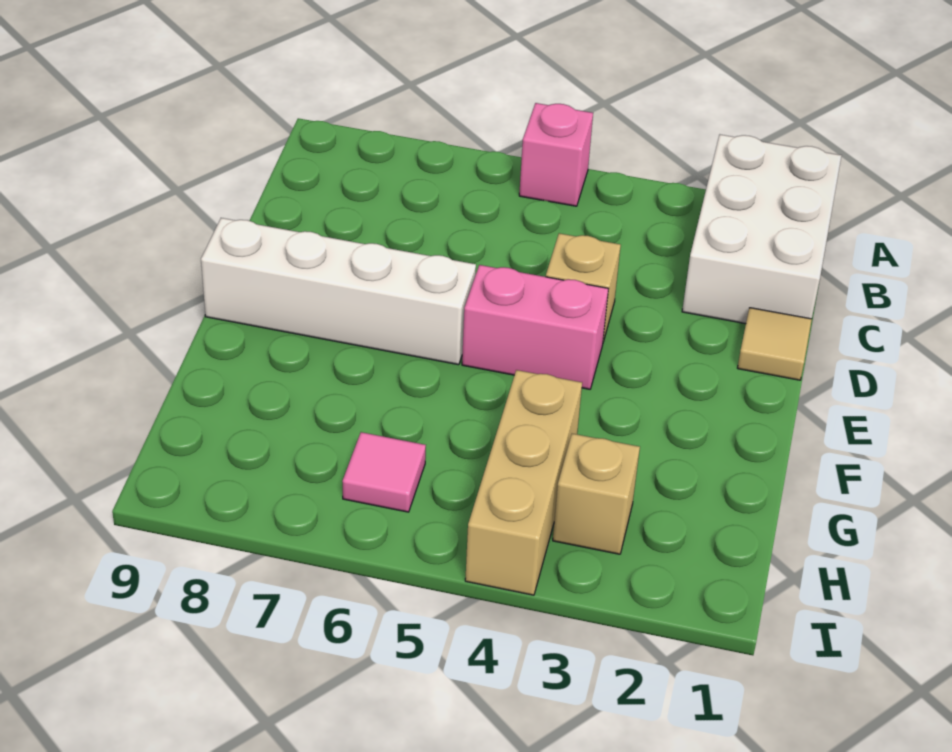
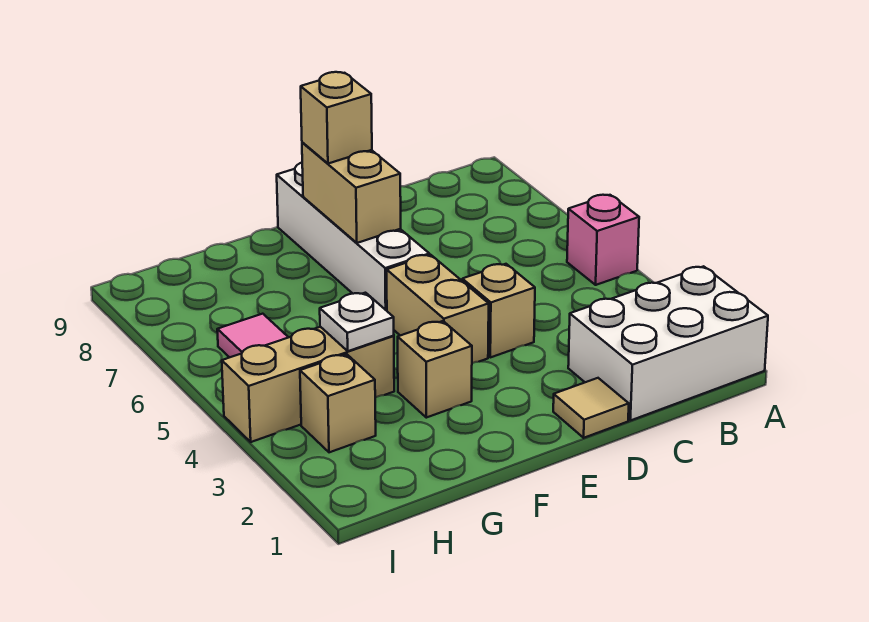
pink brick E4:E5 level 1 -> tan brick E4:E5 level 1
none -> tan brick E7:E8 level 2
none -> tan brick E8 level 3
none -> tan brick F3 level 1
none -> white plate G4 level 2

